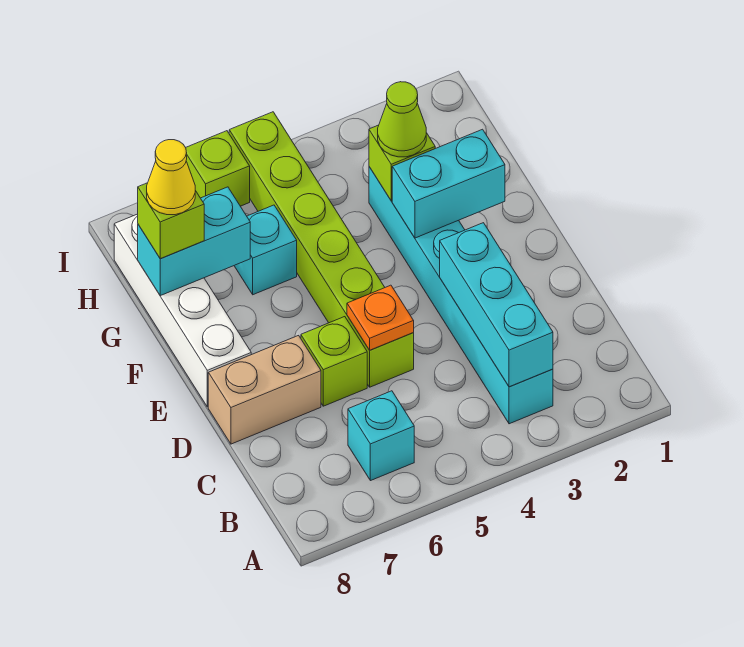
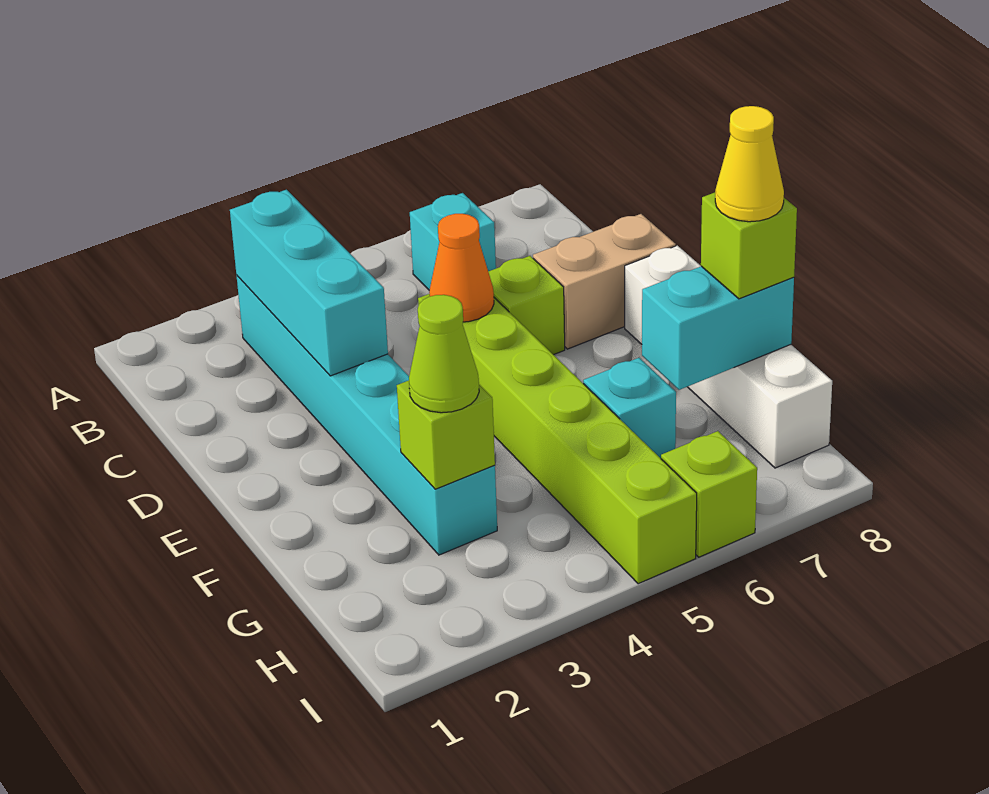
orange plate D5 level 2 -> orange cone D5 level 2
cyan brick F2:F3 level 2 -> none

